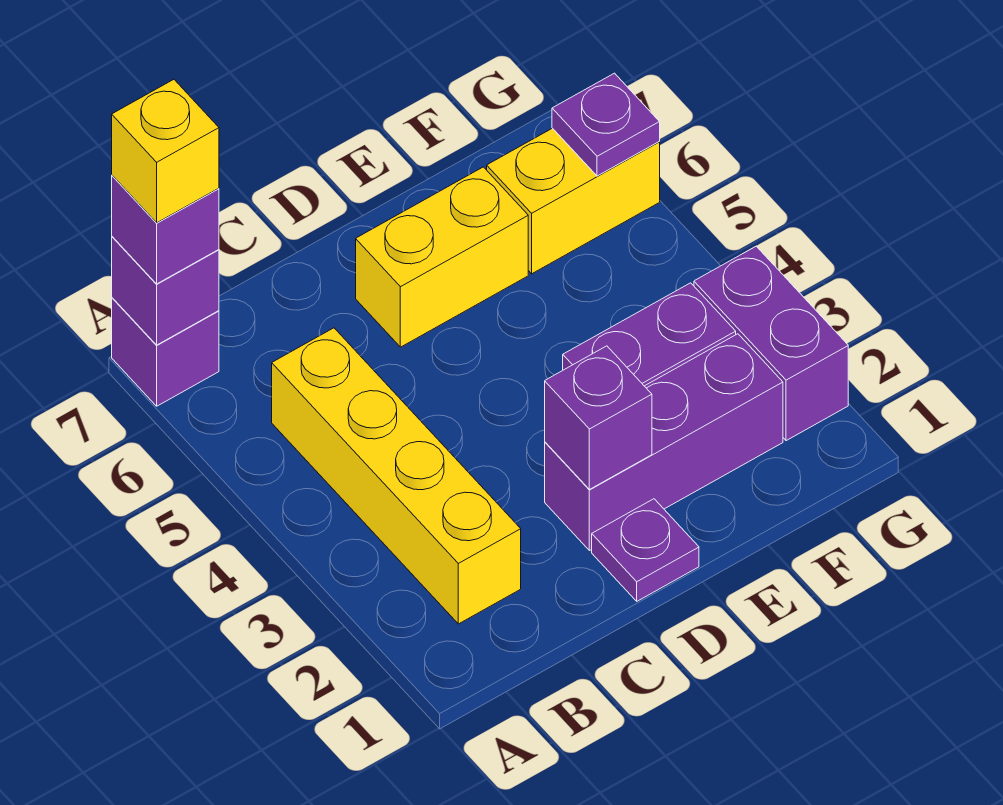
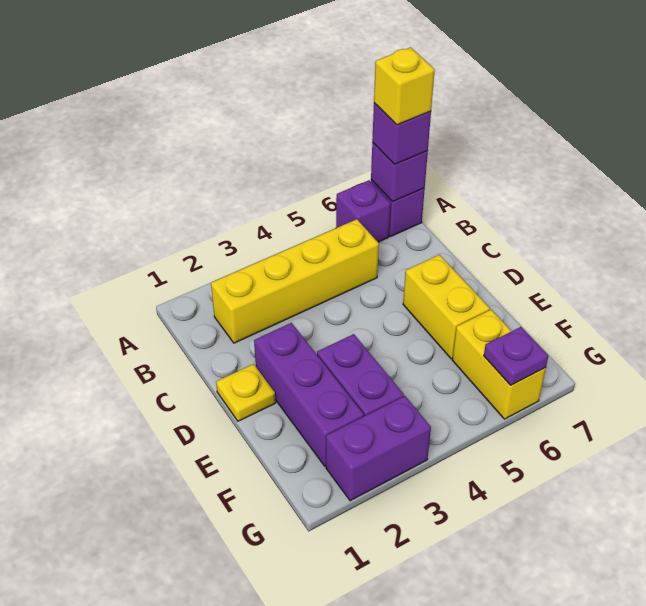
purple plate D1 level 1 -> yellow plate D1 level 1
purple brick D2 level 2 -> purple brick A6 level 1

